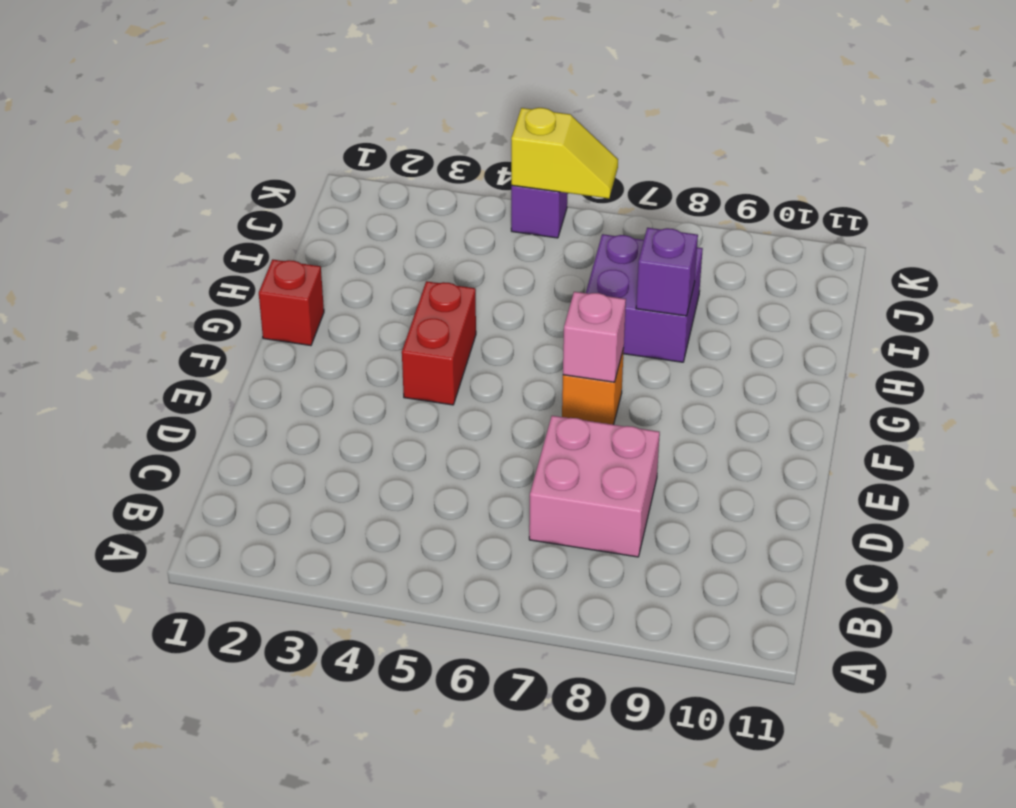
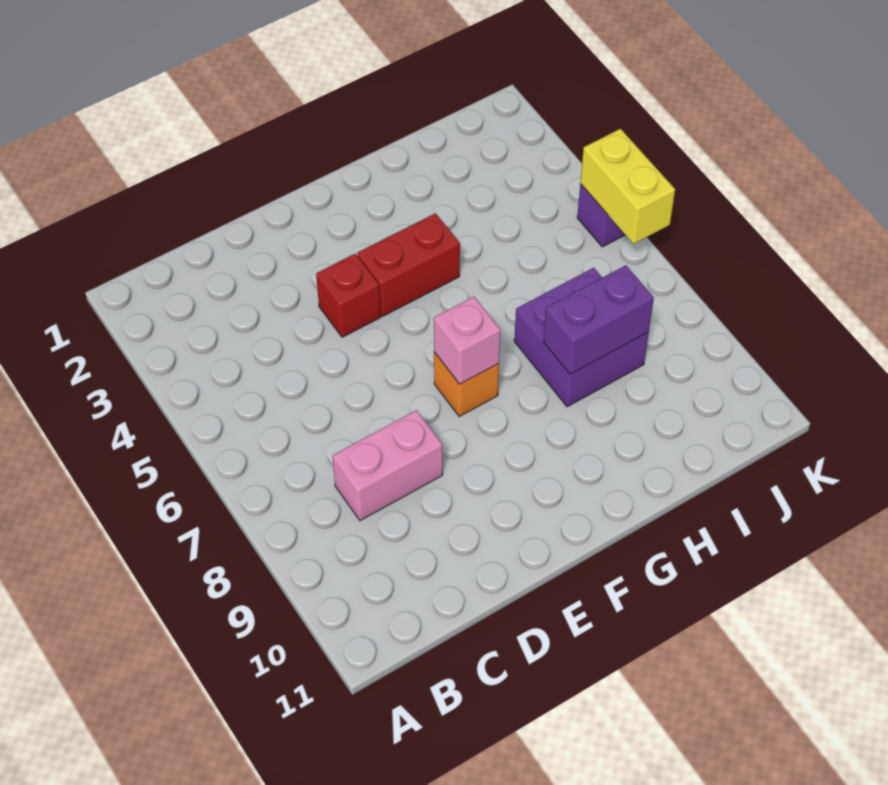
pink brick C7:D8 level 1 -> pink brick C8:D8 level 1
red brick G1 level 1 -> red brick E4 level 1
purple brick H8 level 2 -> purple brick H8:I8 level 2
yellow slope K5:K6 level 2 top 5 -> yellow brick K5:K6 level 2

